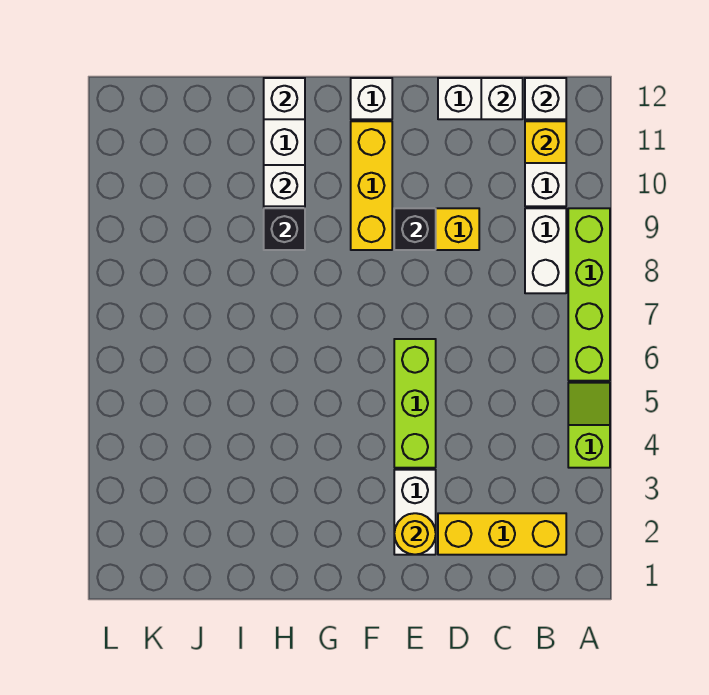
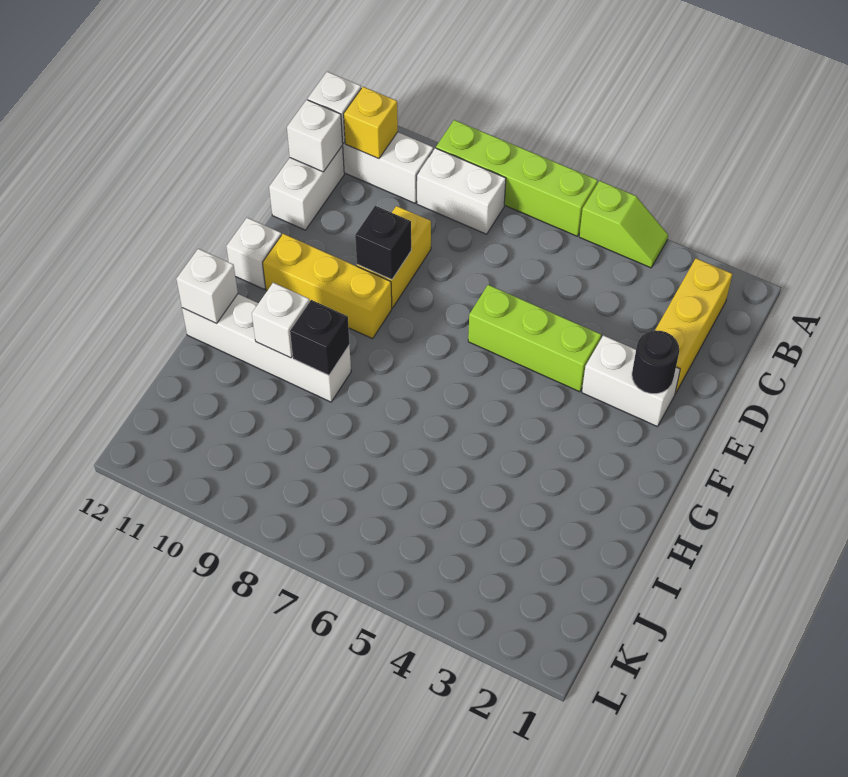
lime slope A4:A5 level 1 top 4 -> lime slope A4:A5 level 1 top 5
yellow round brick E2 level 2 -> black round brick E2 level 2

